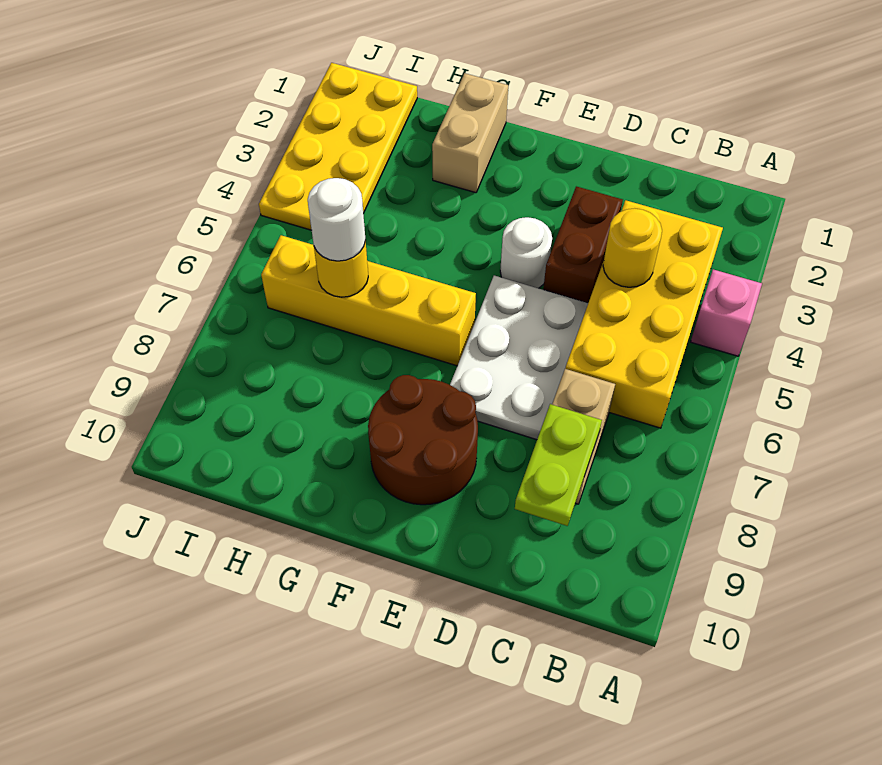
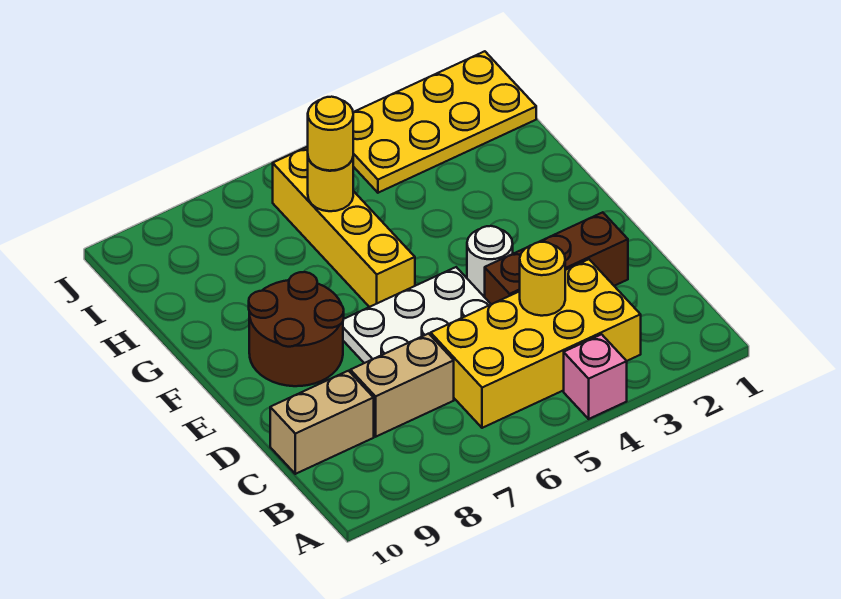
lime plate C8:C9 level 2 -> none
brown brick D3:D4 level 1 -> brown brick D2:D4 level 1
tan brick G1:G2 level 1 -> tan brick C9:C10 level 1
white round brick H6 level 3 -> yellow round brick H6 level 3

